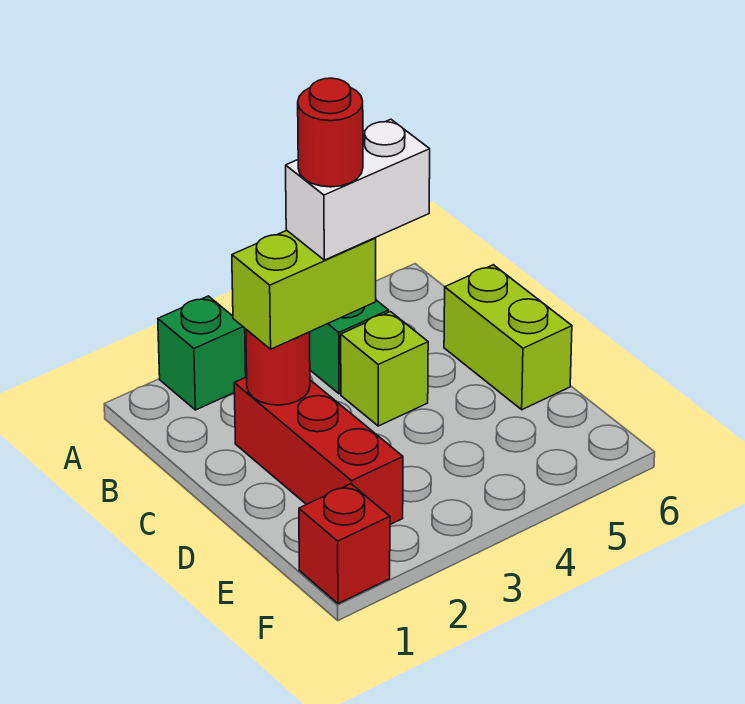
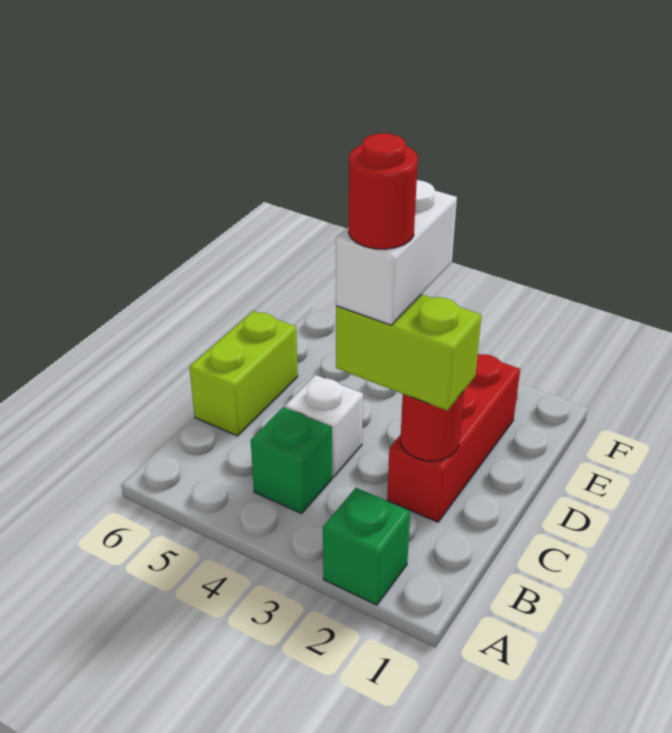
white brick C3:C4 level 4 -> white brick C3:D3 level 4
lime brick C4 level 1 -> white brick C4 level 1
red brick F1 level 1 -> none

